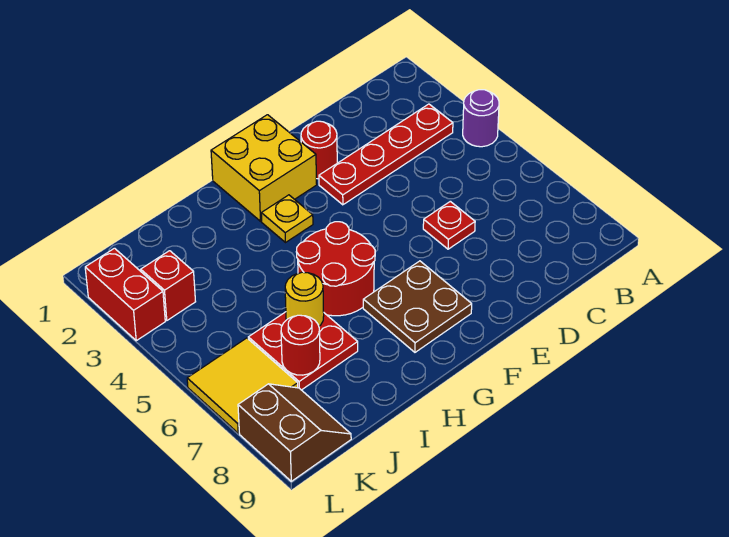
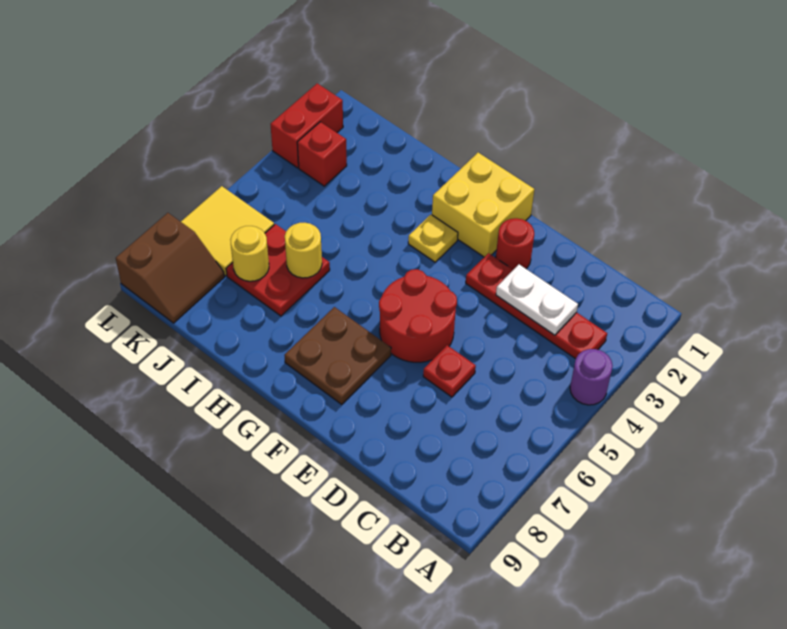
none -> white plate C3:D3 level 2
red round brick G5:H6 level 1 -> red round brick E5:F6 level 1
red round brick J7 level 2 -> yellow round brick J7 level 2

